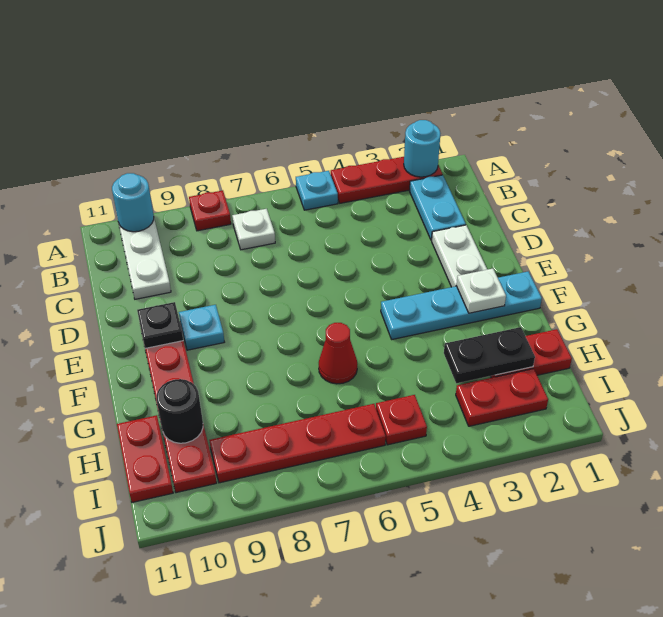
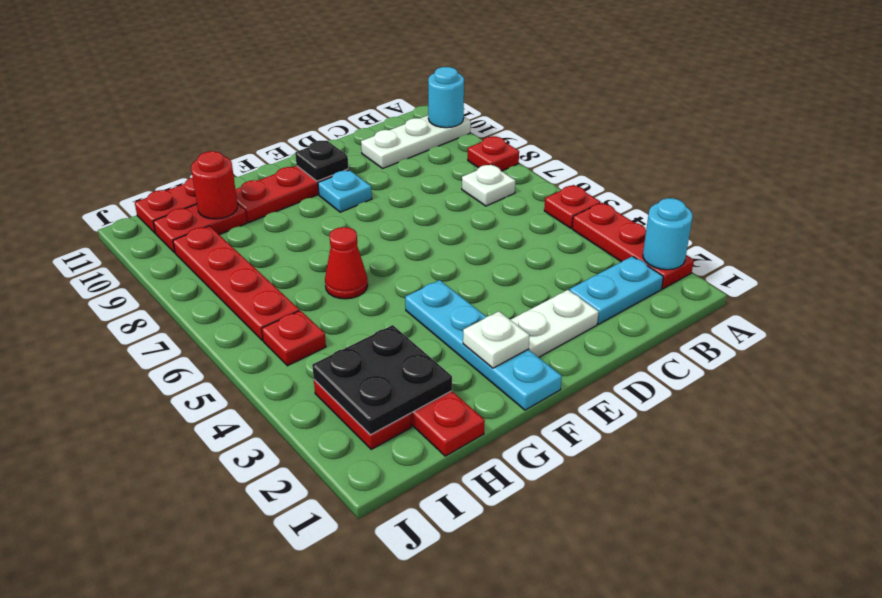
cyan plate A5 level 1 -> red plate A5 level 1
black plate H2:H3 level 2 -> black plate H2:I3 level 2
black round brick H10 level 2 -> red round brick H10 level 2

